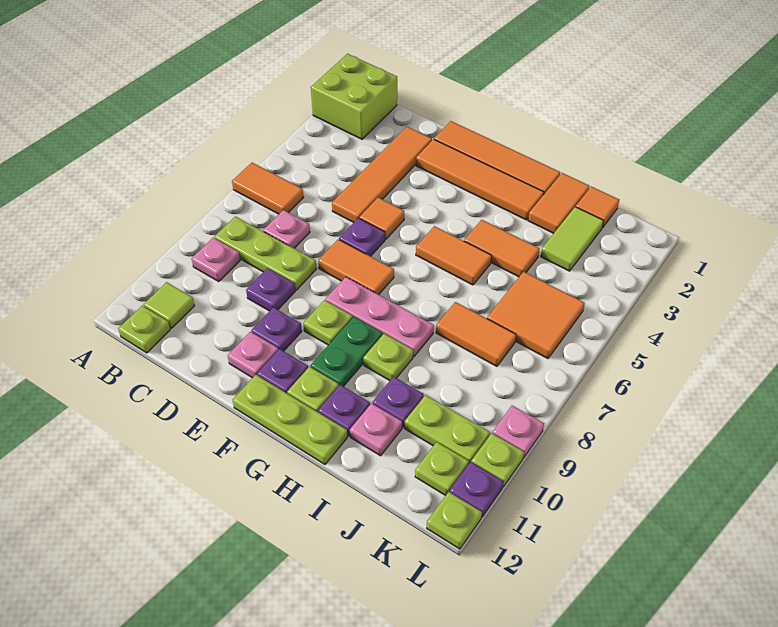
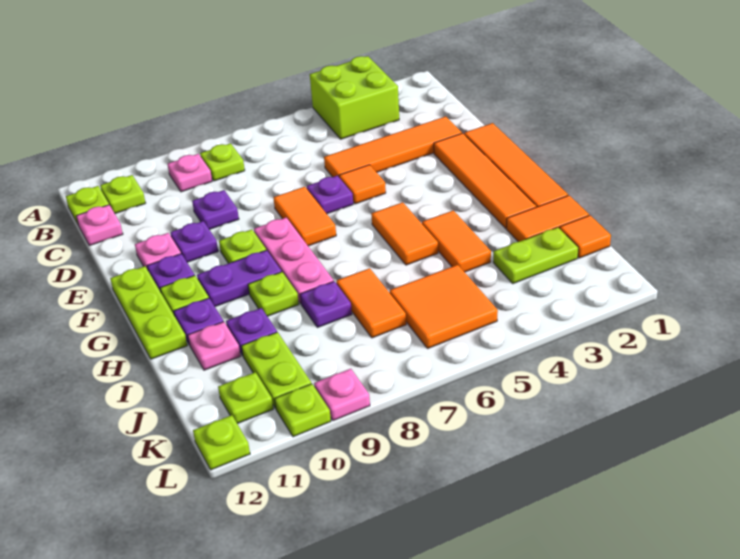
lime brick A1:B2 level 1 -> lime brick A3:B4 level 1
orange tile A6:B6 level 1 -> none
lime plate B8:D8 level 1 -> lime plate B8 level 1
lime tile B11 level 1 -> lime plate B11 level 1
pink plate C7 level 1 -> pink plate C12 level 1
green plate G9:G10 level 1 -> purple plate G9:G10 level 1
lime tile J2:J3 level 1 -> lime plate J2:J3 level 1
purple plate L11 level 1 -> purple plate I8 level 1

